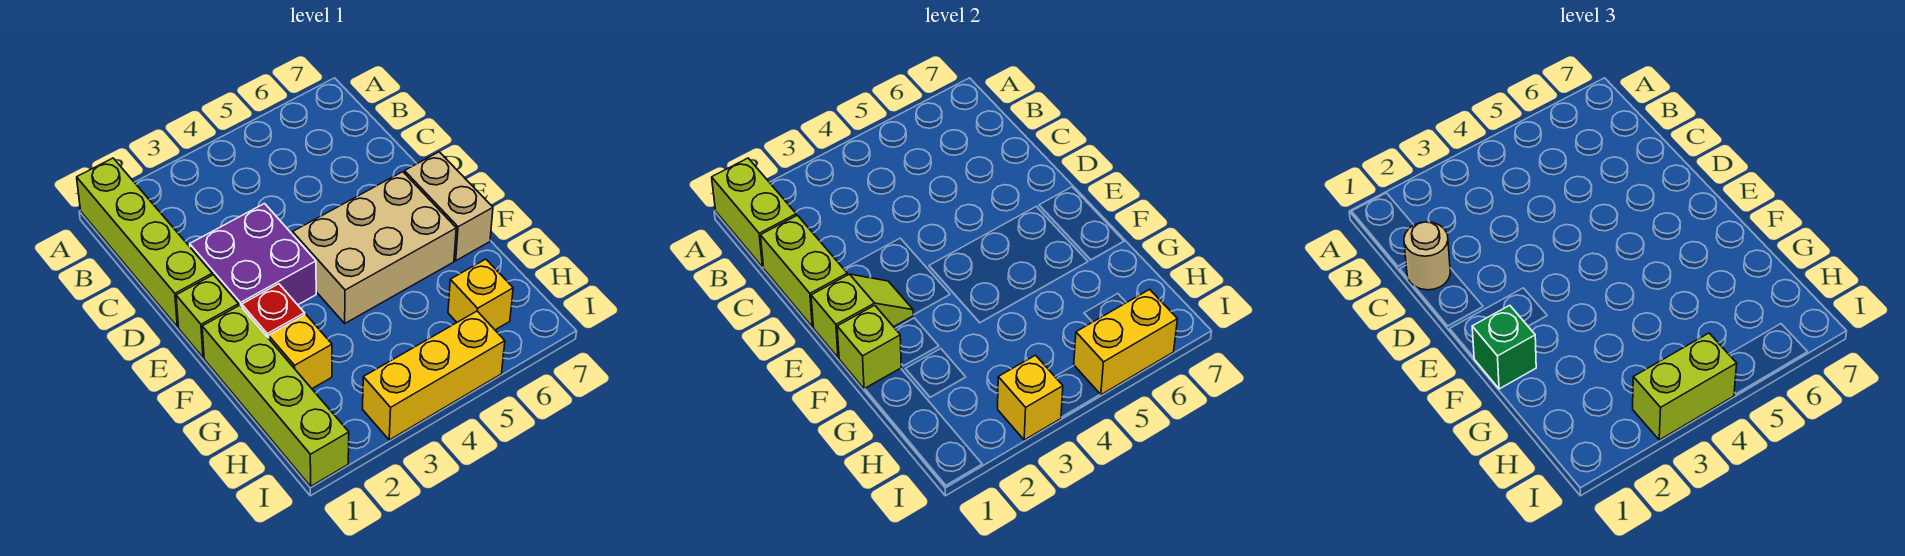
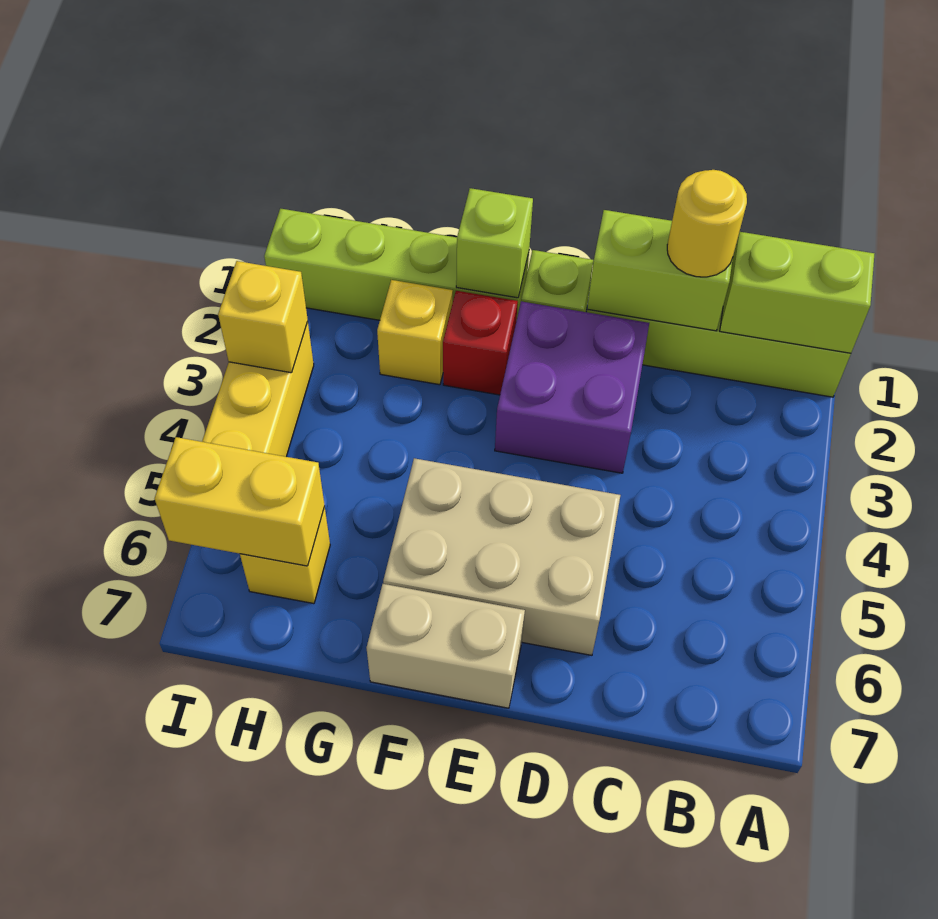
tan round brick C1 level 3 -> yellow round brick C1 level 3
lime slope E1:E2 level 2 top 1 -> none
tan brick E4:F6 level 1 -> tan brick D5:F6 level 1
green brick F1 level 3 -> none
lime brick I3:I4 level 3 -> none
yellow brick I5:I6 level 2 -> yellow brick H6:I6 level 2

